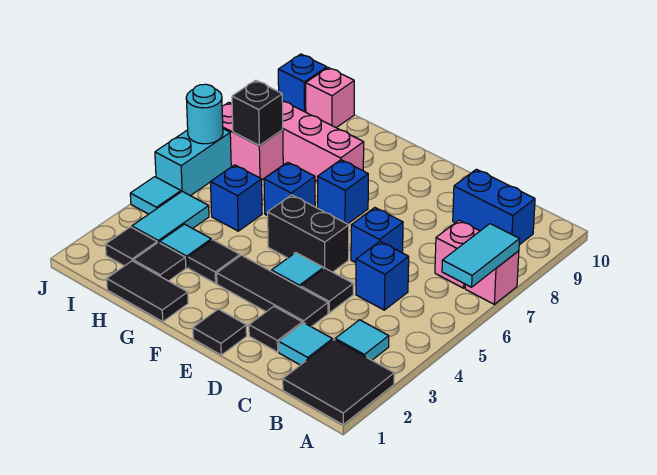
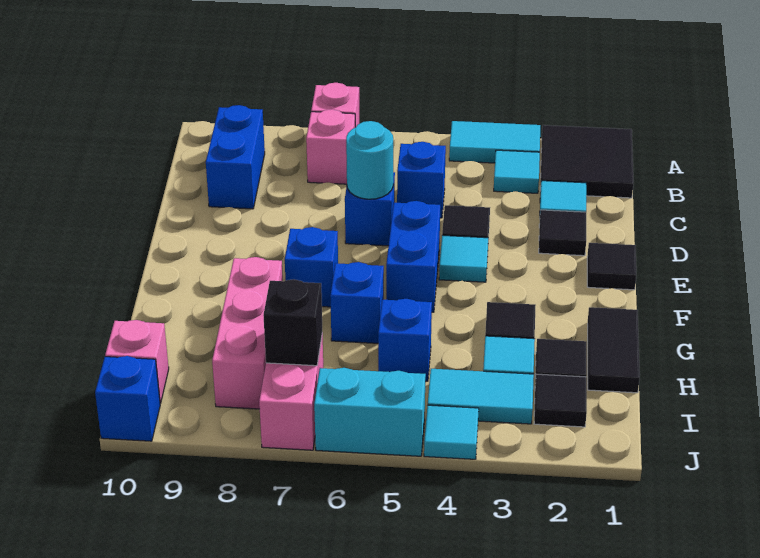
cyan tile A6:A7 level 2 -> cyan tile A3:A4 level 1
black tile D3:F3 level 1 -> none
black brick E5:F5 level 1 -> blue brick E5:F5 level 1
cyan round brick J6 level 2 -> cyan round brick D6 level 2

